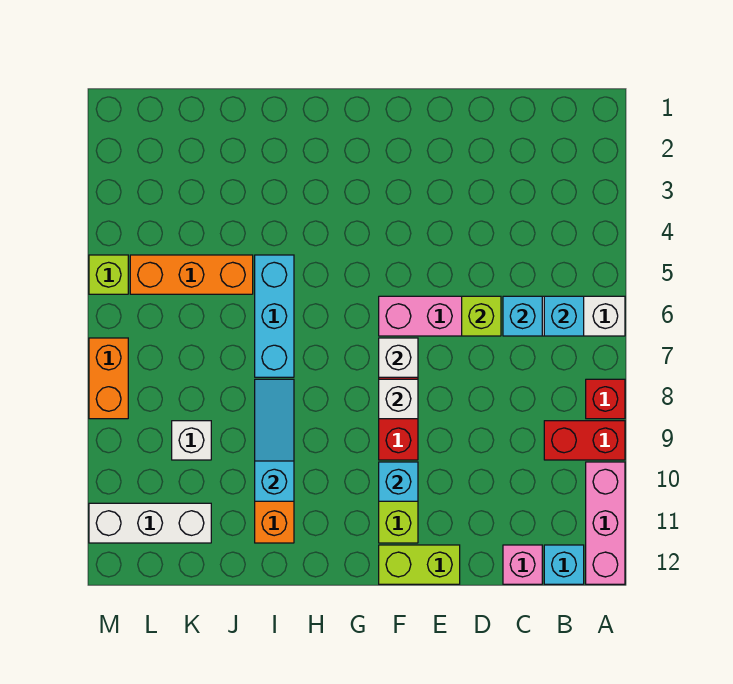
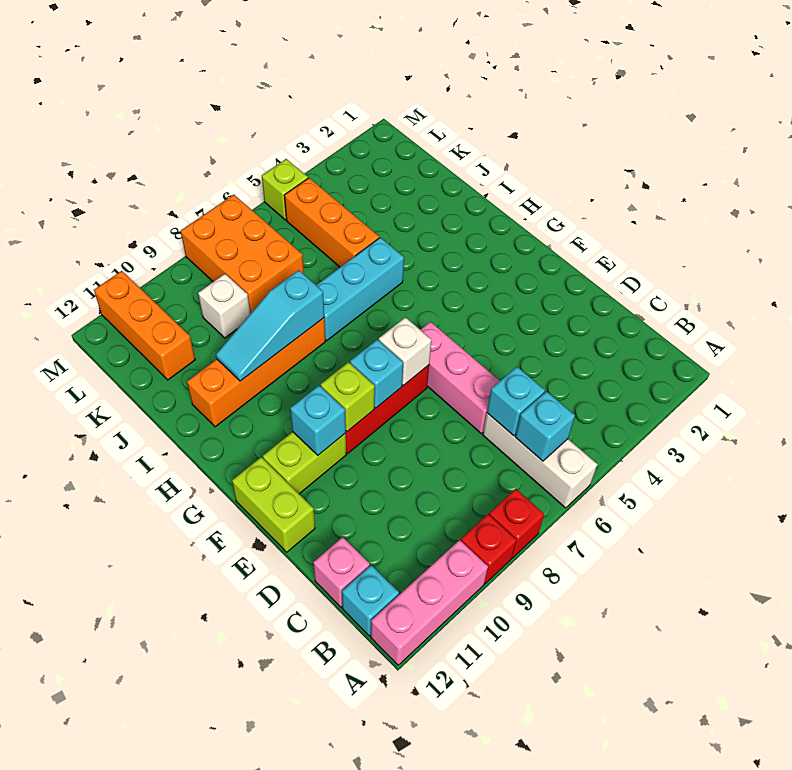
red brick A9:B9 level 1 -> red brick A9 level 1
lime brick D6 level 2 -> lime brick F9 level 2
white brick F8 level 2 -> cyan brick F8 level 2
cyan slope I8:I10 level 2 top 10 -> cyan slope I8:I10 level 2 top 8
white brick K11:M11 level 1 -> orange brick K11:M11 level 1
orange brick M7:M8 level 1 -> orange brick K7:M8 level 1

